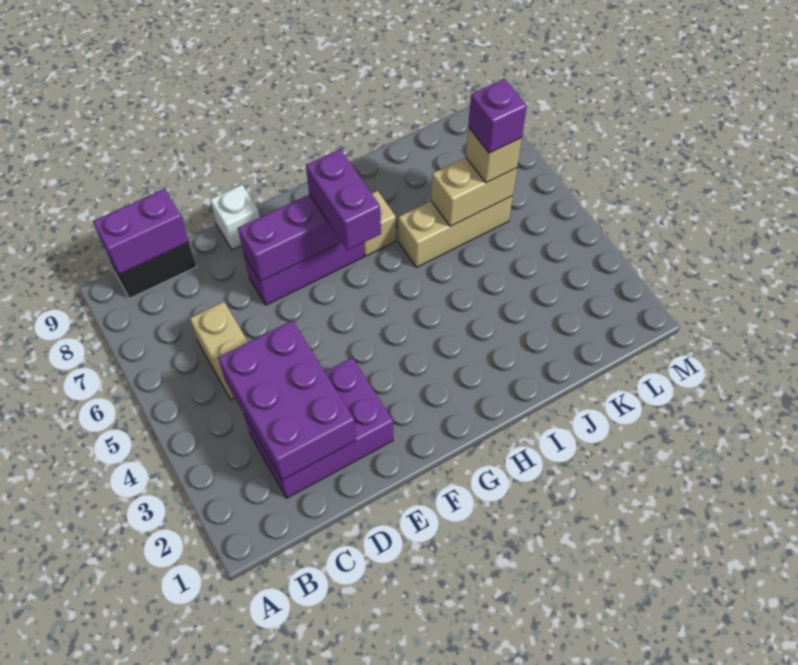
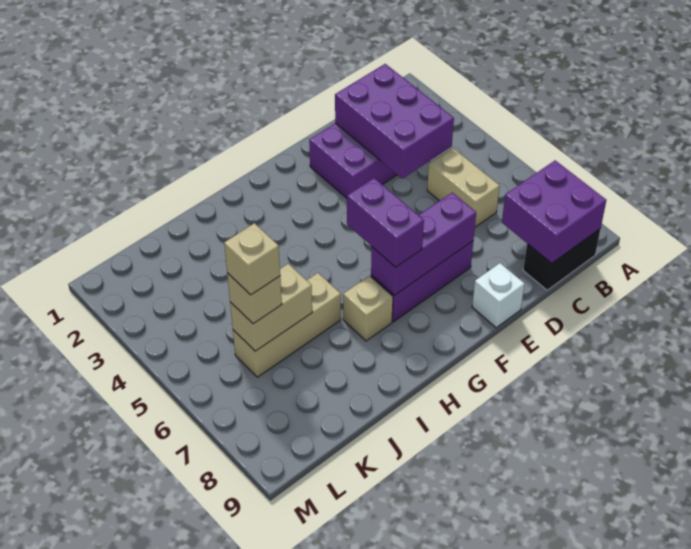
purple brick B9:C9 level 2 -> purple brick B8:C9 level 2
purple brick K6 level 4 -> tan brick K6 level 4

